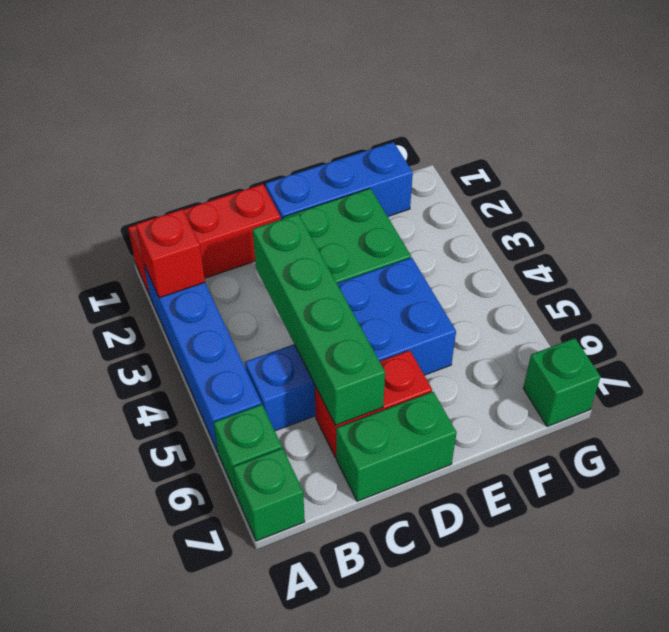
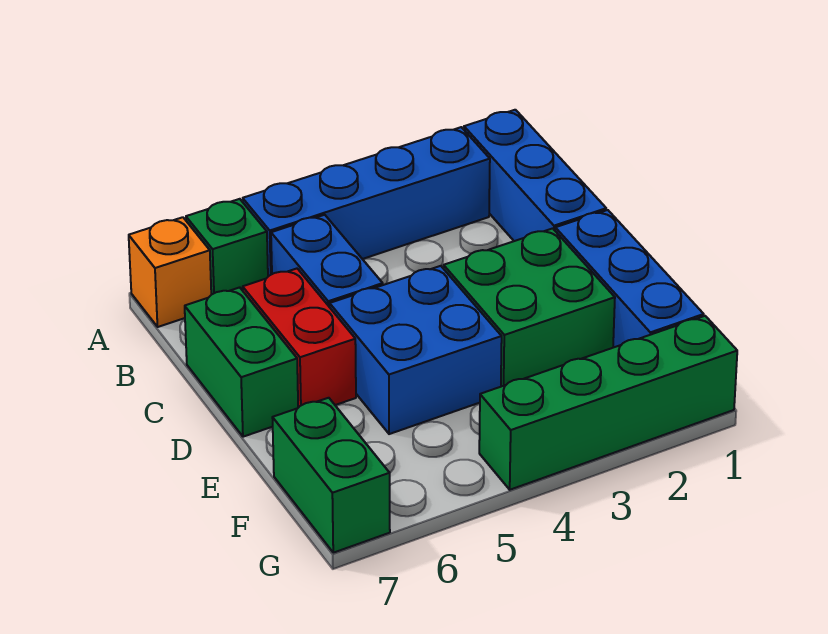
red brick A1:C1 level 1 -> blue brick A1:C1 level 1
red brick A2 level 2 -> none
green brick A7 level 1 -> orange brick A7 level 1
green brick C3:C6 level 2 -> green brick G1:G4 level 1
green brick G7 level 1 -> green brick F7:G7 level 1

